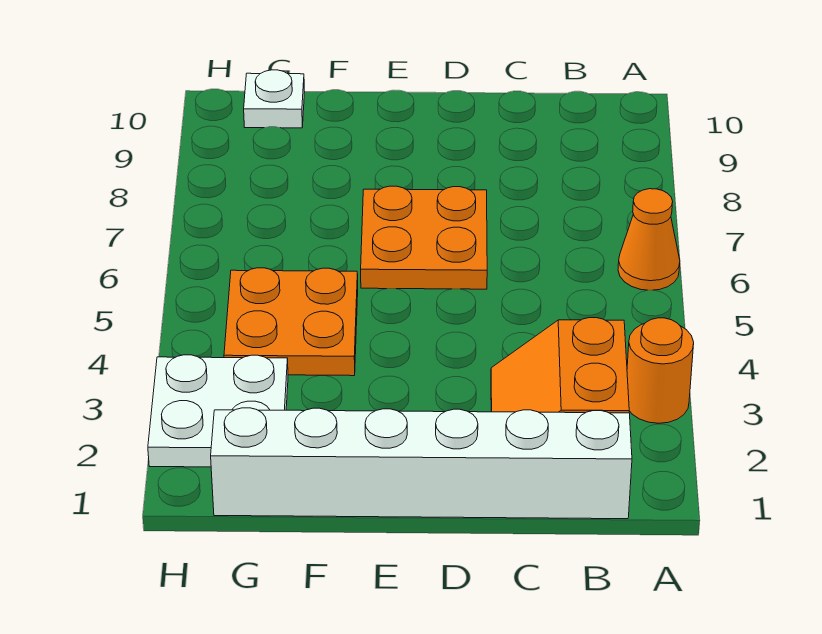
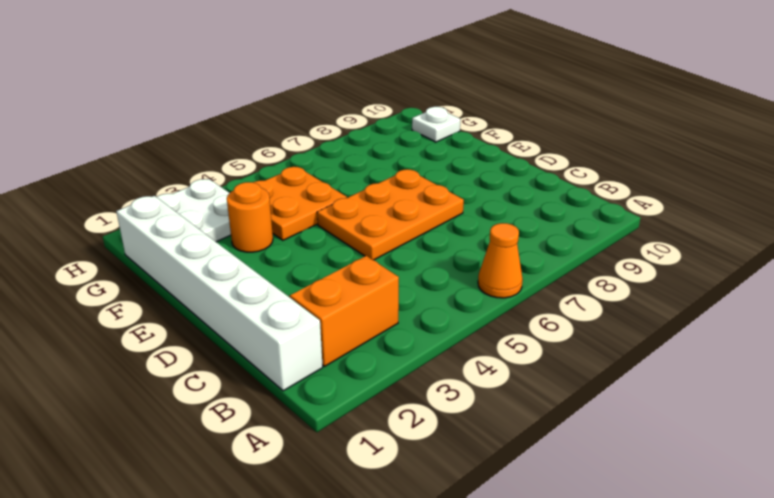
orange round brick A3 level 1 -> orange round brick F3 level 1
orange plate D6:E7 level 1 -> orange plate D5:E7 level 1

